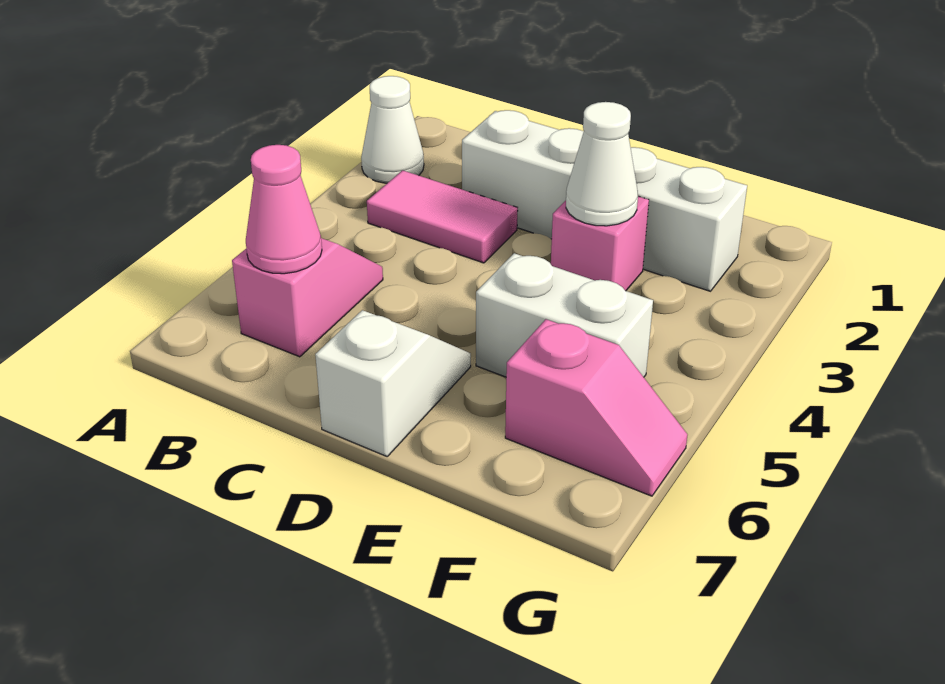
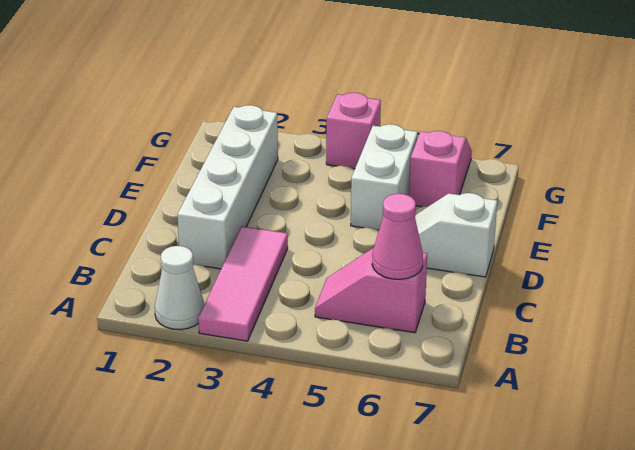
pink tile B3:C3 level 1 -> pink tile A3:C3 level 1
pink brick E3 level 1 -> pink brick G4 level 1
white cone E3 level 2 -> none

